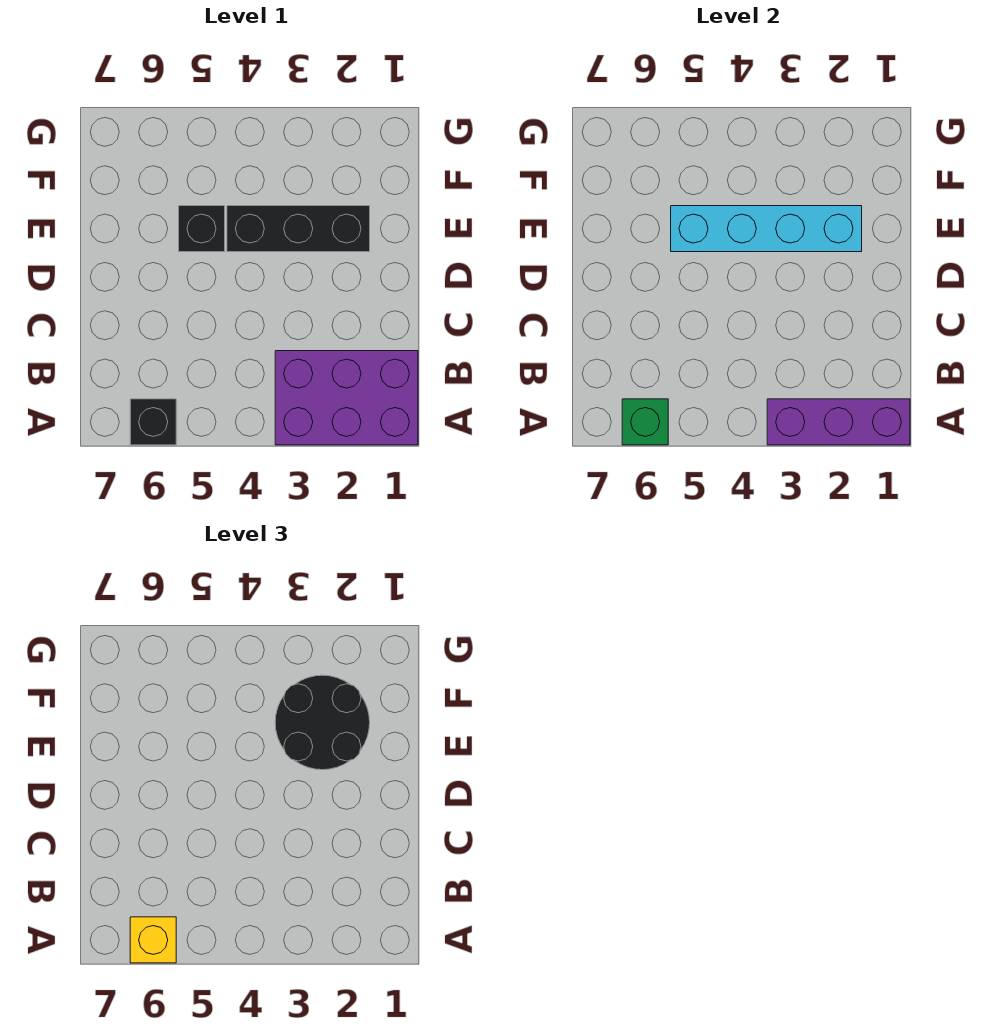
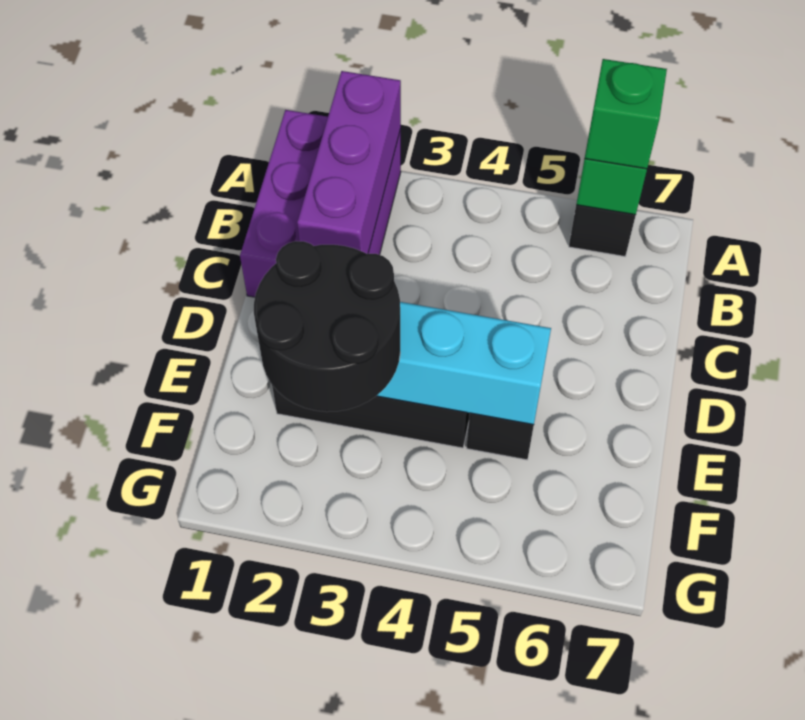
purple brick A1:B3 level 1 -> purple brick A1:C2 level 1
purple brick A1:A3 level 2 -> purple brick A2:C2 level 2
yellow brick A6 level 3 -> green brick A6 level 3

